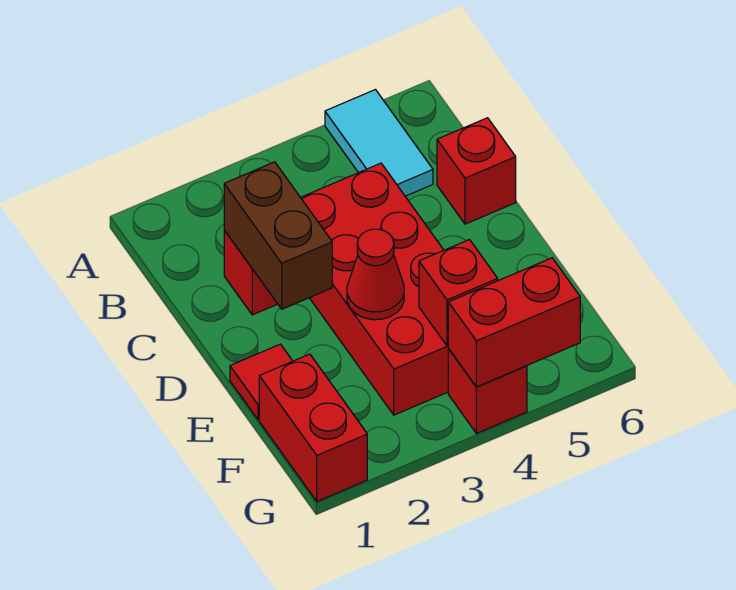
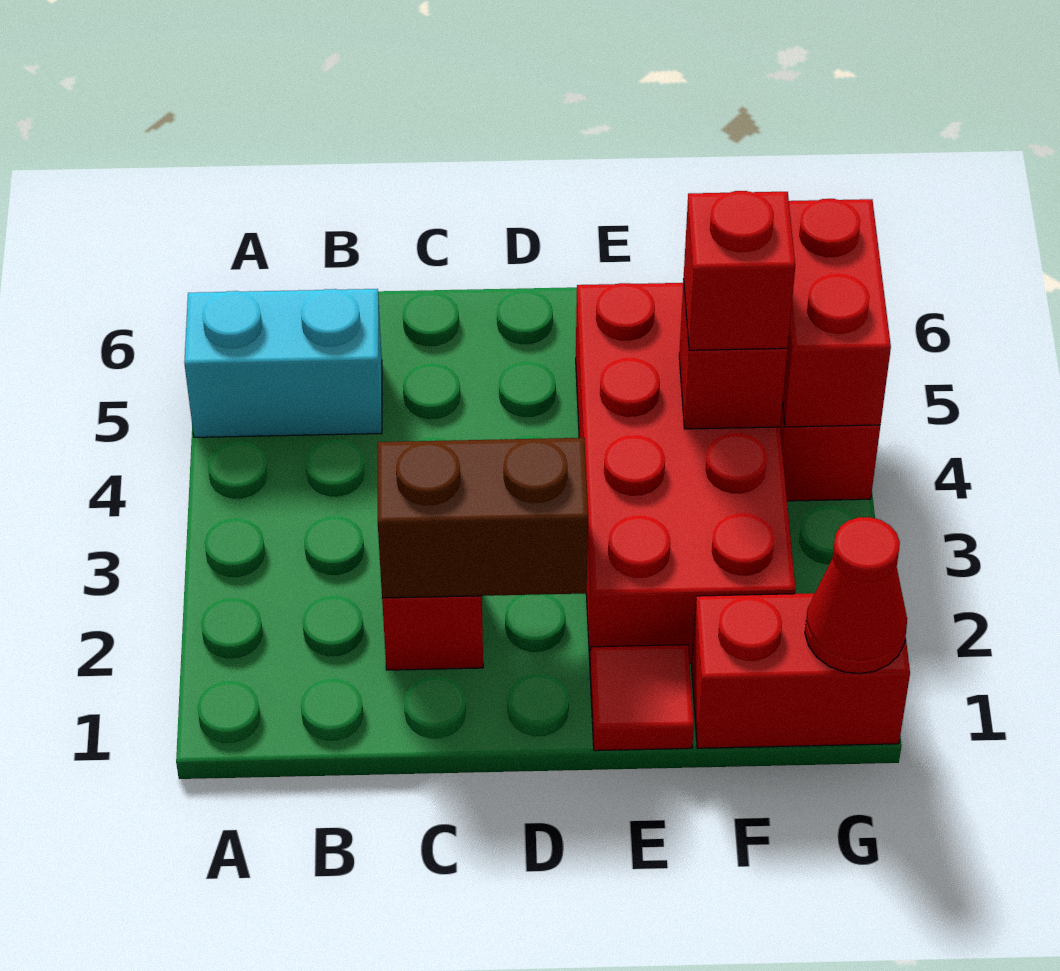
cyan tile A5:B5 level 1 -> cyan brick A5:B5 level 1
red brick C3:F4 level 1 -> red brick E2:F5 level 1
red brick C6 level 1 -> red brick F4 level 3
red cone E3 level 2 -> red cone G1 level 2

